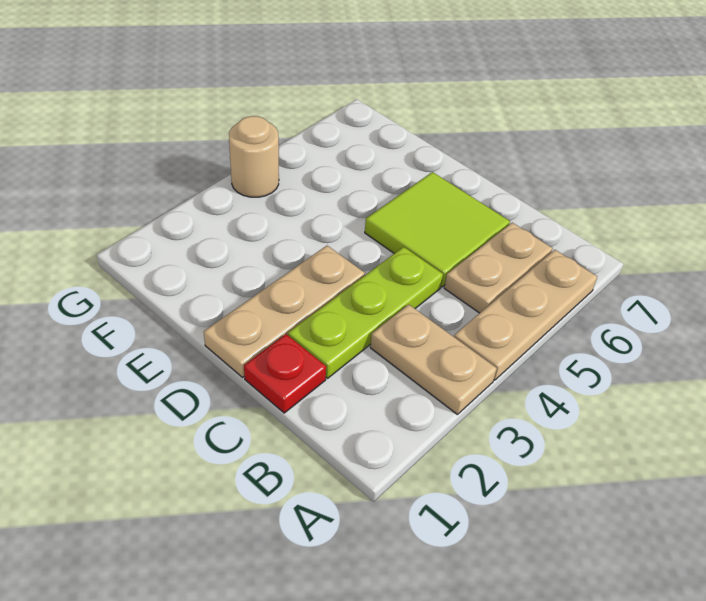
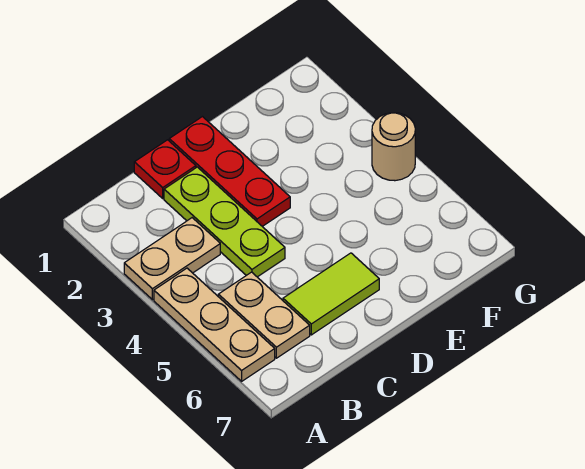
lime tile C5:D6 level 1 -> lime tile C6:D6 level 1
tan plate D1:D3 level 1 -> red plate D1:D3 level 1

